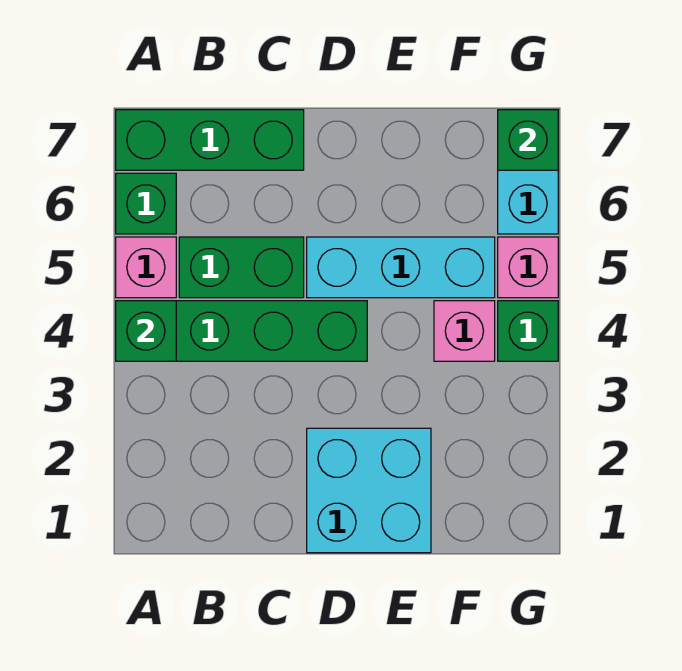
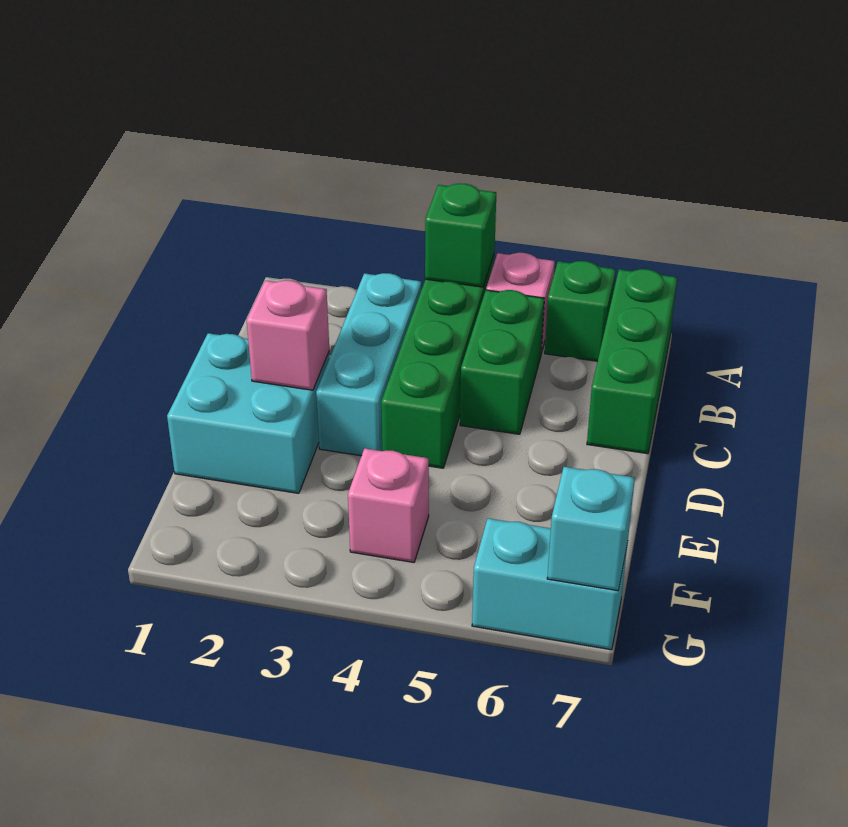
cyan brick D5:F5 level 1 -> cyan brick B3:D3 level 1
green brick G4 level 1 -> none
pink brick G5 level 1 -> pink brick D2 level 2
green brick G7 level 2 -> cyan brick G7 level 2

